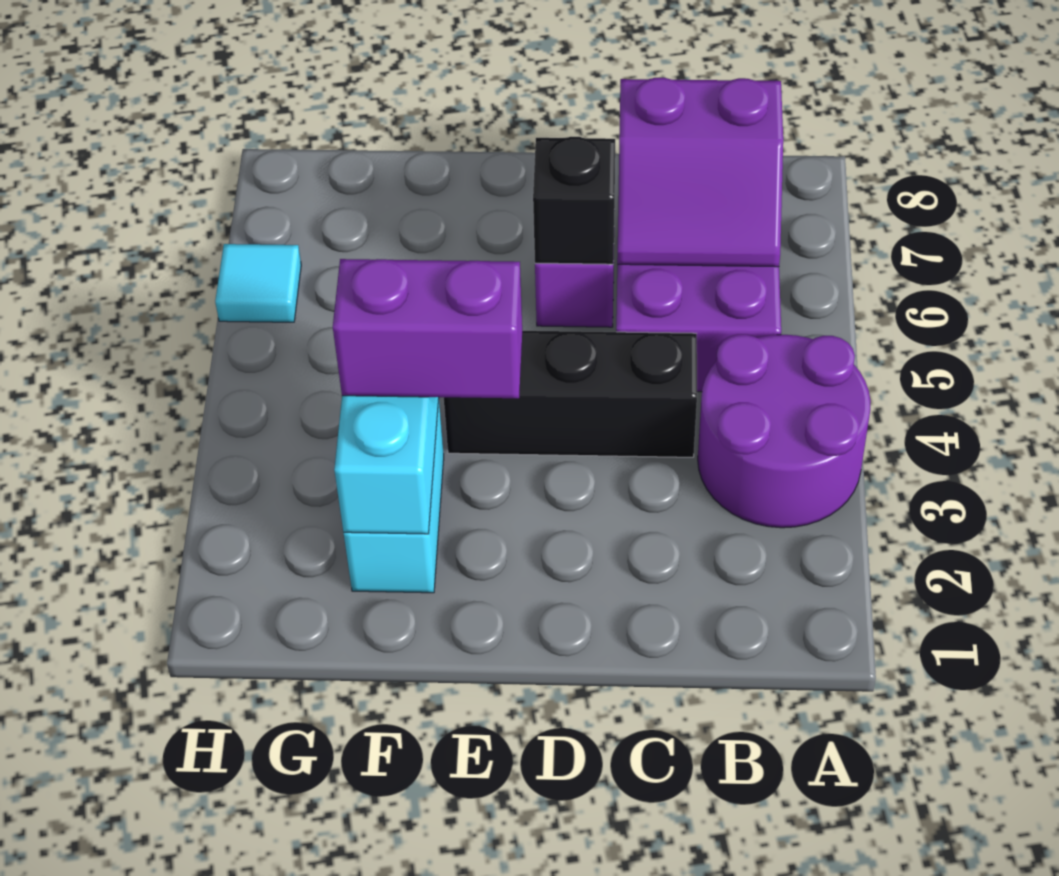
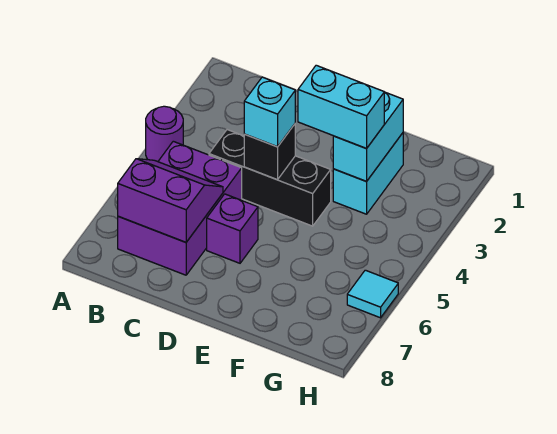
purple round brick A3:B4 level 1 -> purple round brick A4 level 1
none -> cyan brick D4 level 3
black brick D6 level 2 -> black brick D4 level 2
purple brick E3:F3 level 3 -> cyan brick E3:F3 level 3

